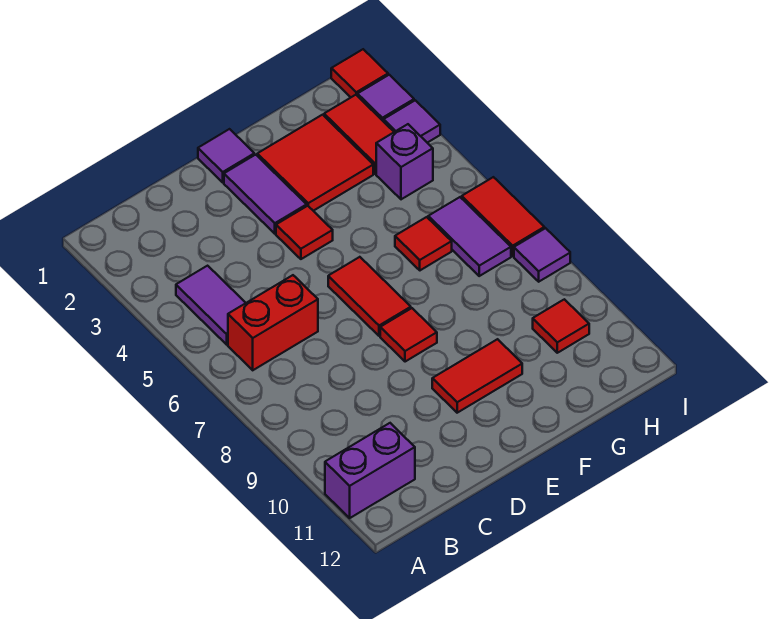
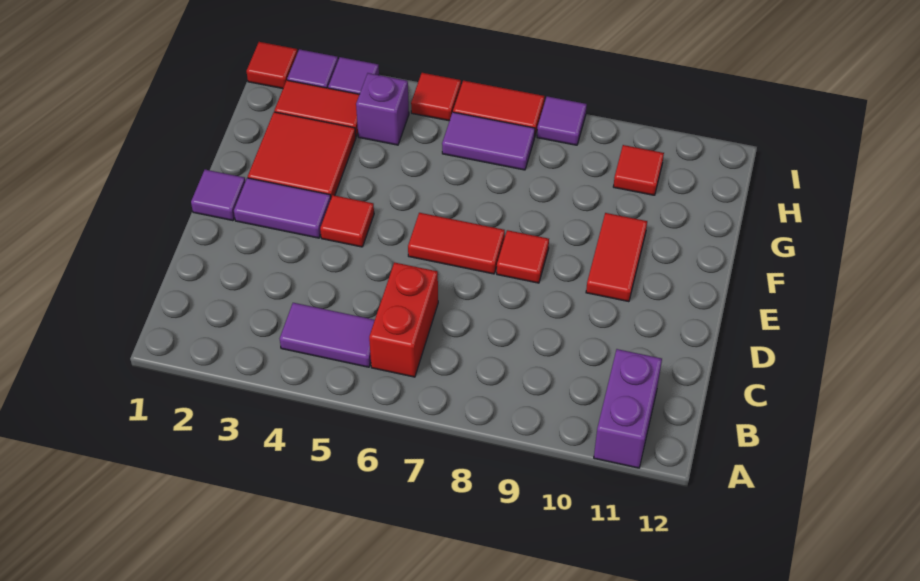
red tile G6 level 1 -> red tile I5 level 1

